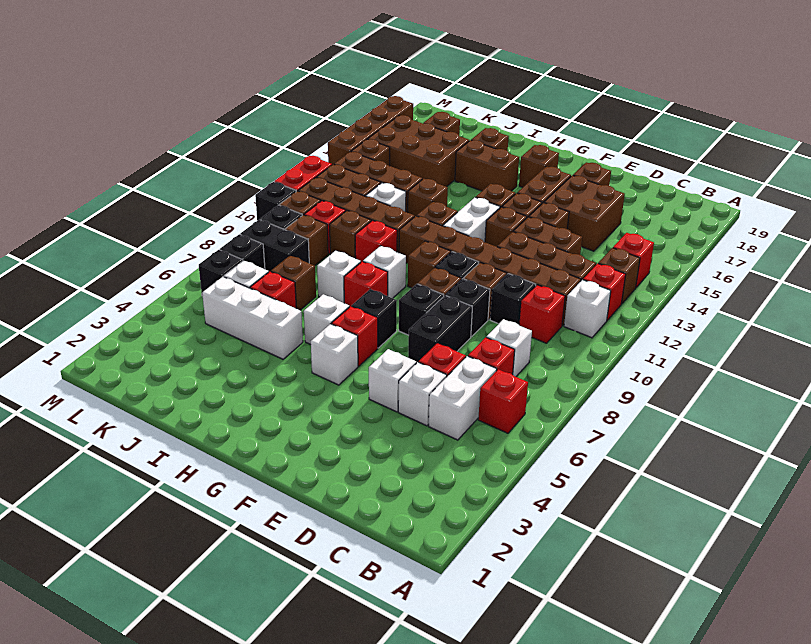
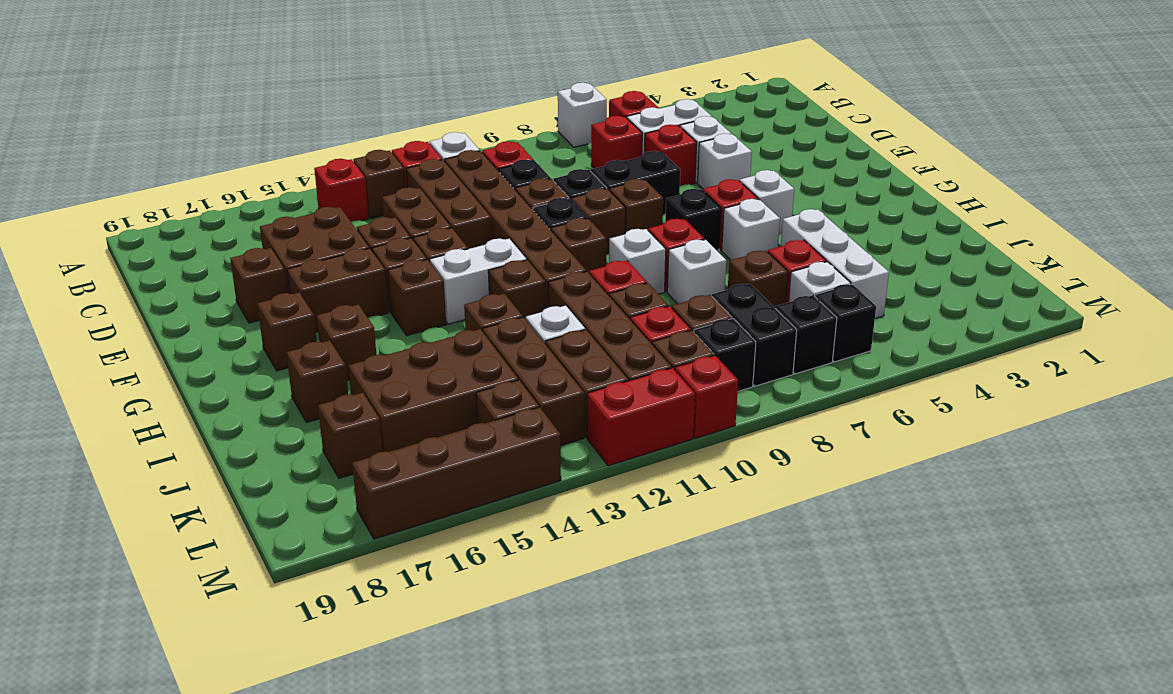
white brick C8 level 1 -> white brick A7 level 1
black brick F8 level 1 -> brown brick F8 level 1
brown brick H16:I16 level 1 -> brown brick H16 level 1
brown brick J15:L16 level 1 -> brown brick J14:K16 level 1
black brick M10 level 1 -> red brick M10 level 1

